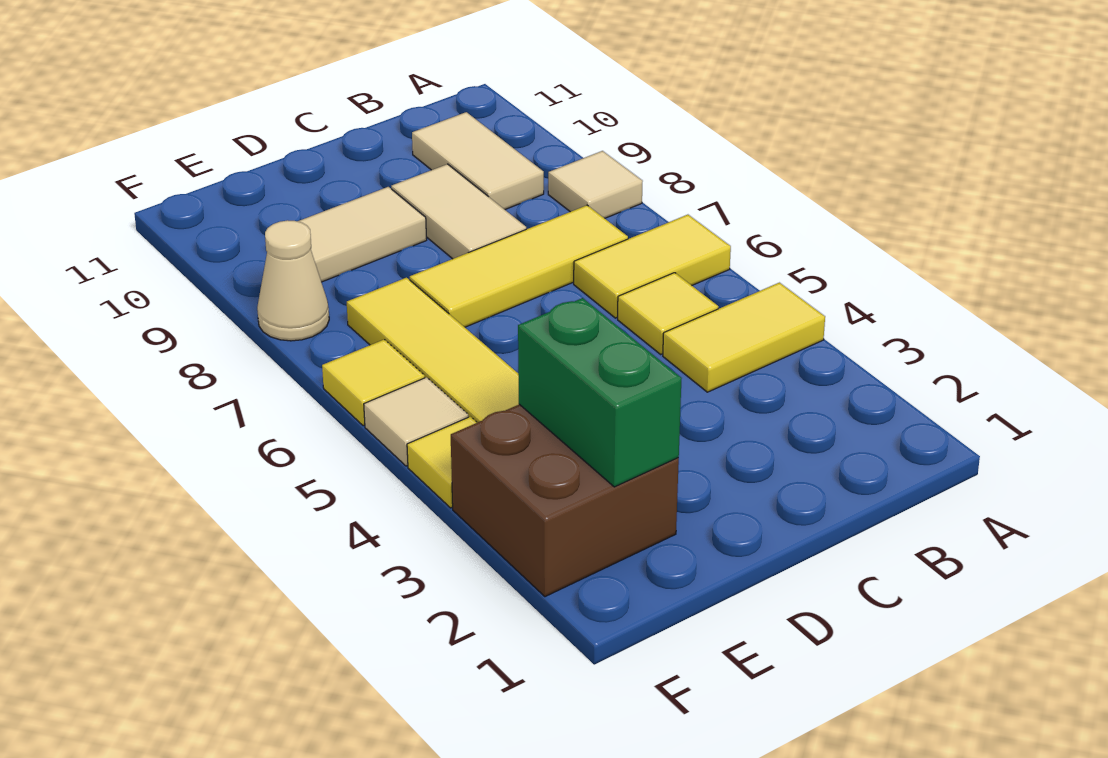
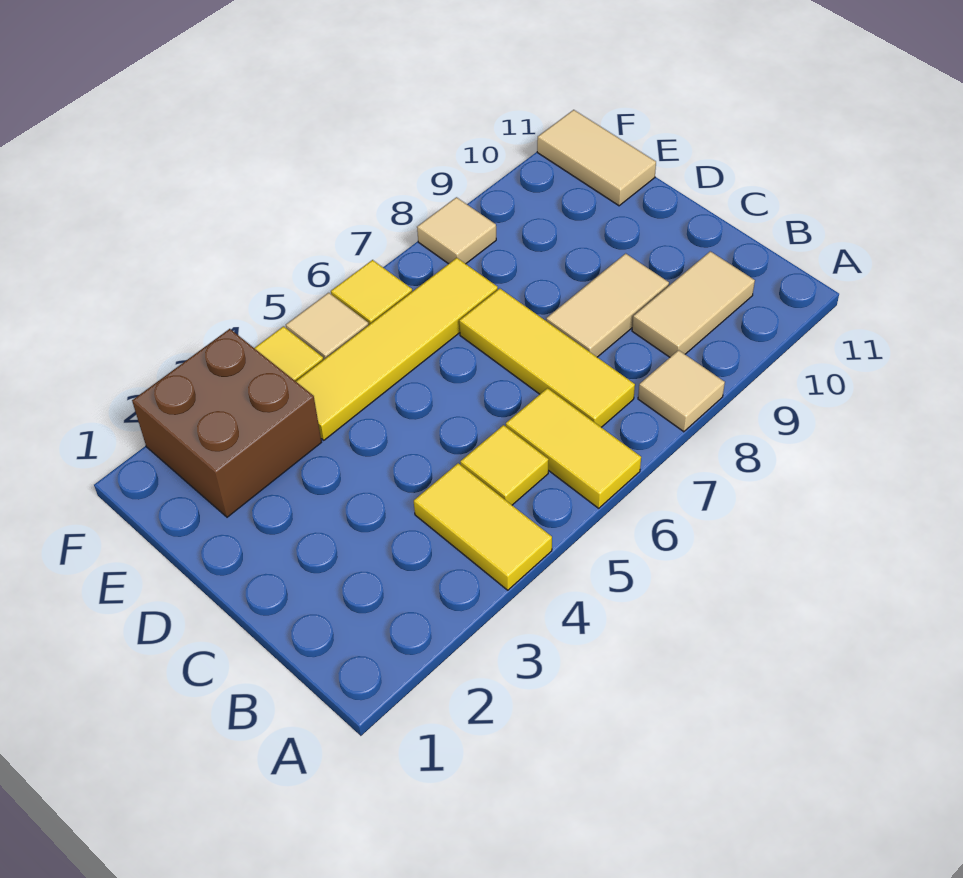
tan tile D9:E9 level 1 -> tan tile E11:F11 level 1
green brick E2:E3 level 2 -> none
tan cone F8 level 1 -> tan tile F8 level 1

